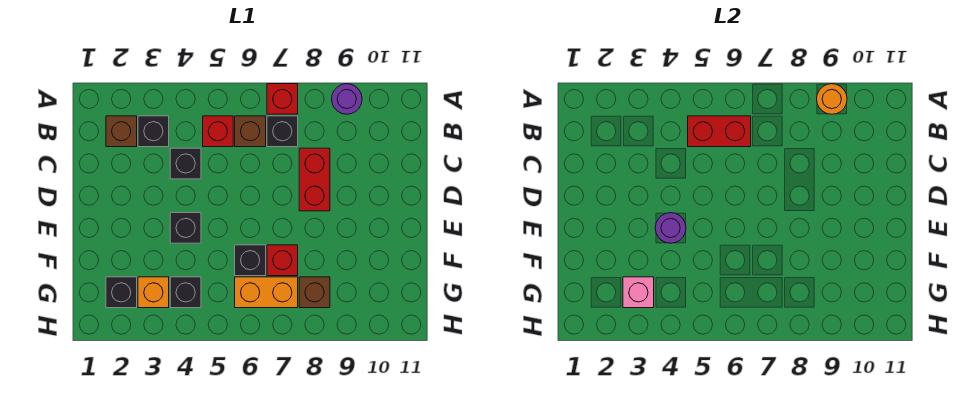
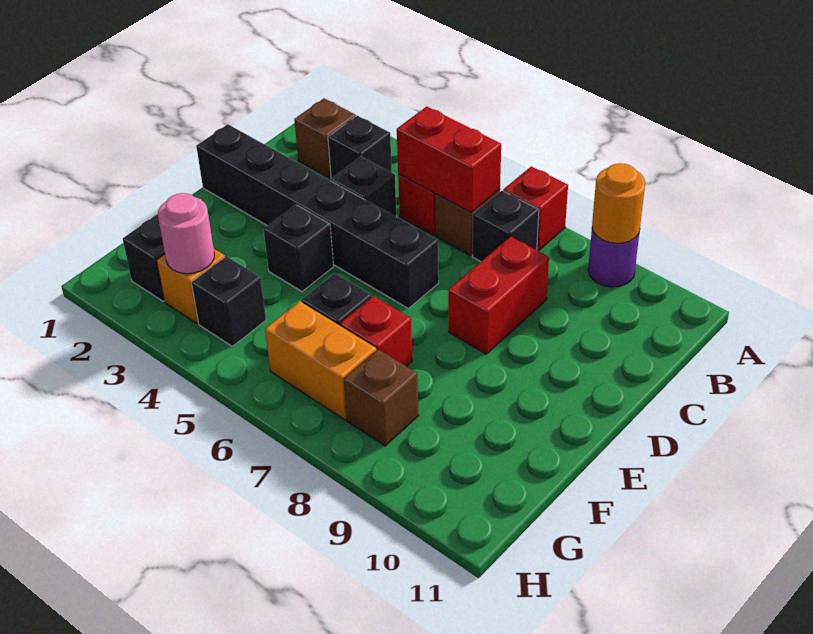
none -> black brick D1:D6 level 1
purple round brick E4 level 2 -> none
pink brick G3 level 2 -> pink round brick G3 level 2

